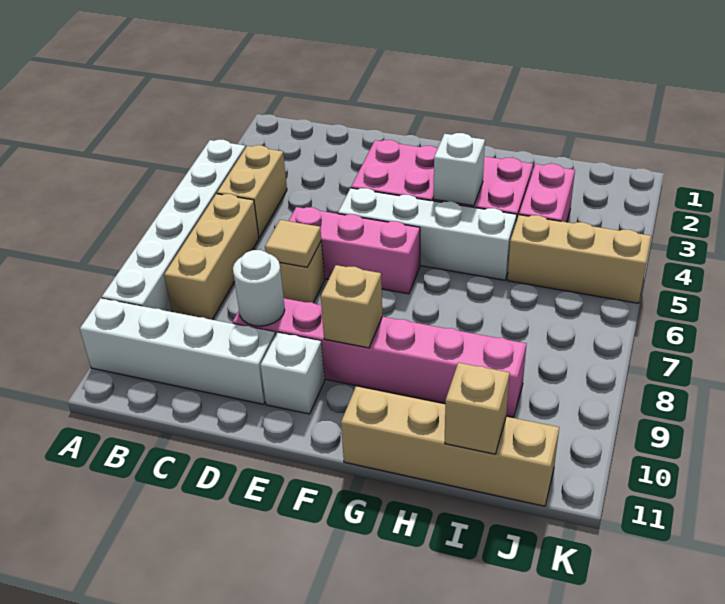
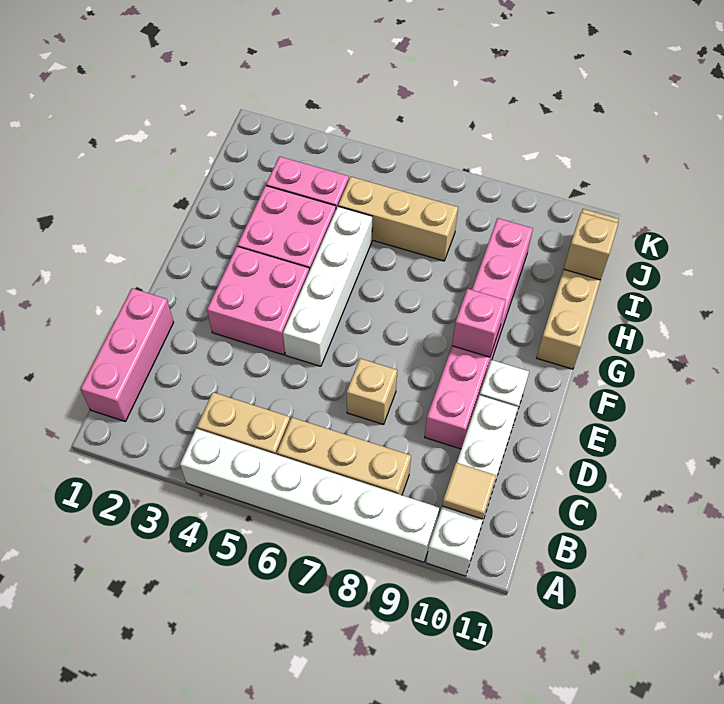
pink brick D6:F6 level 1 -> pink brick B1:D1 level 1
tan tile D7 level 2 -> tan tile B10 level 2
white round brick D9 level 2 -> none
tan brick F9 level 2 -> pink brick F9 level 2
white brick G4 level 2 -> none
tan brick I5:K5 level 1 -> tan brick I5:I7 level 1

